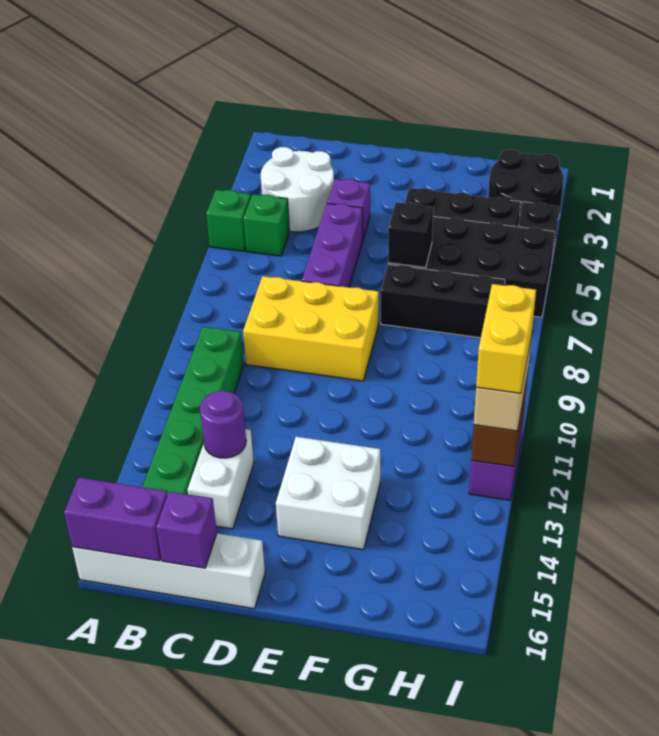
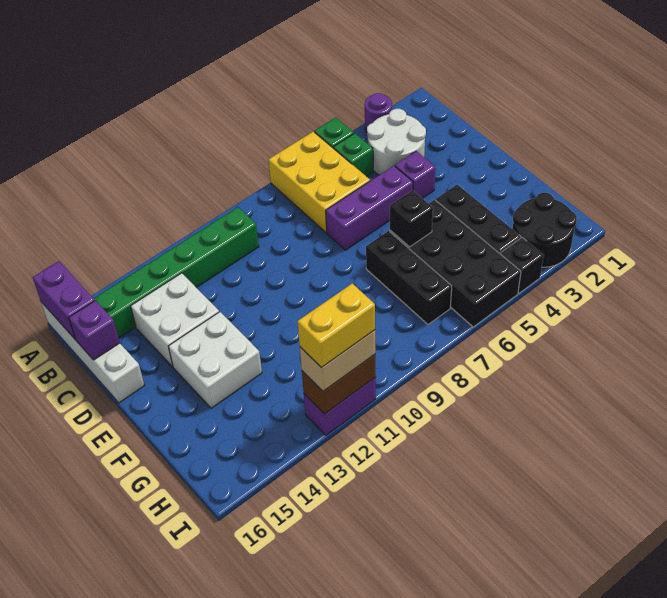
yellow brick C8:E9 level 1 -> yellow brick A6:C7 level 1
white brick C13:C14 level 1 -> white brick C13:D14 level 1
purple round brick C13 level 2 -> purple round brick A3 level 1

